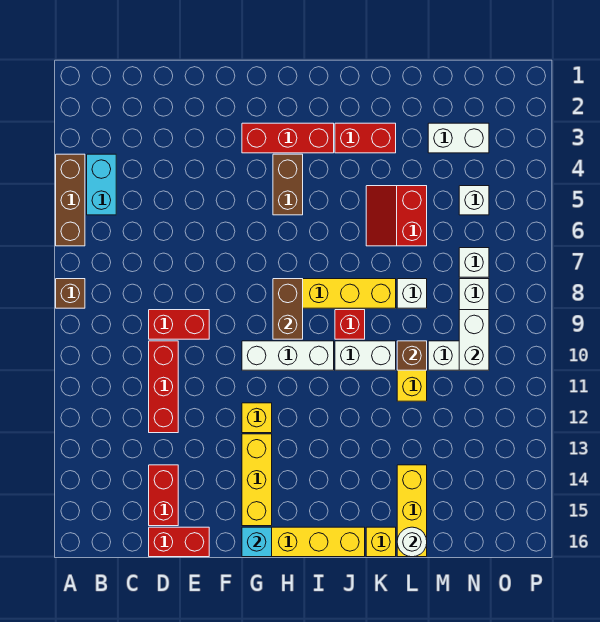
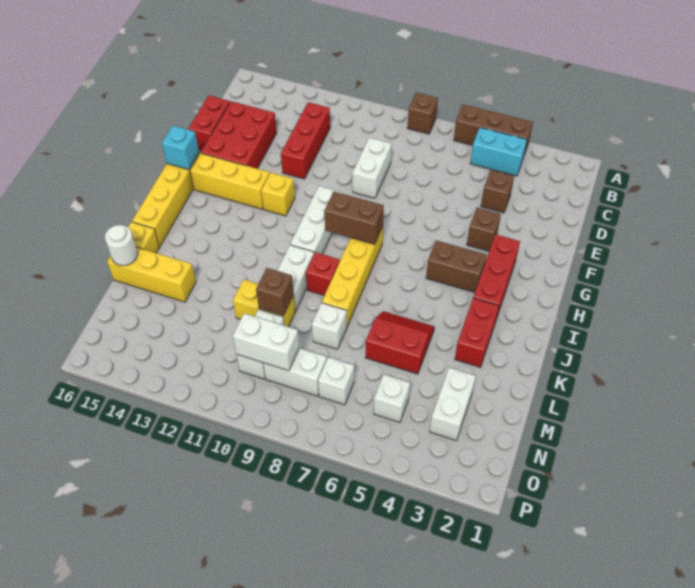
none -> brown brick D4 level 1
red brick D9:E9 level 1 -> white brick D9:E9 level 1
red brick D10:D12 level 1 -> red brick C12:E12 level 1
red brick D14:D15 level 1 -> red brick D14:F15 level 1
none -> brown brick F4 level 1

